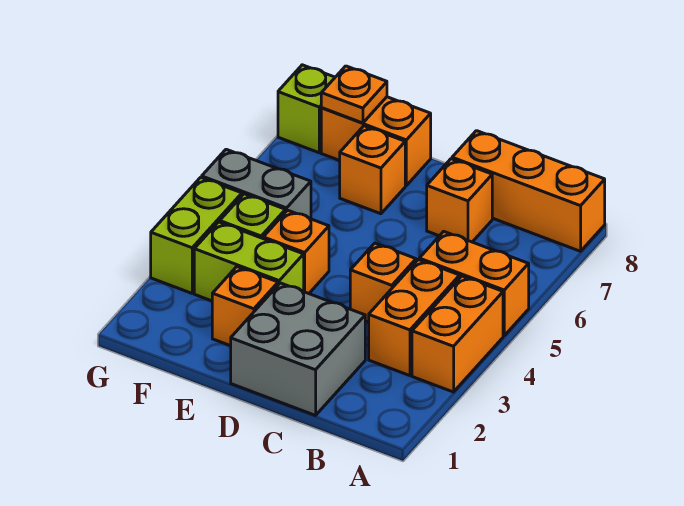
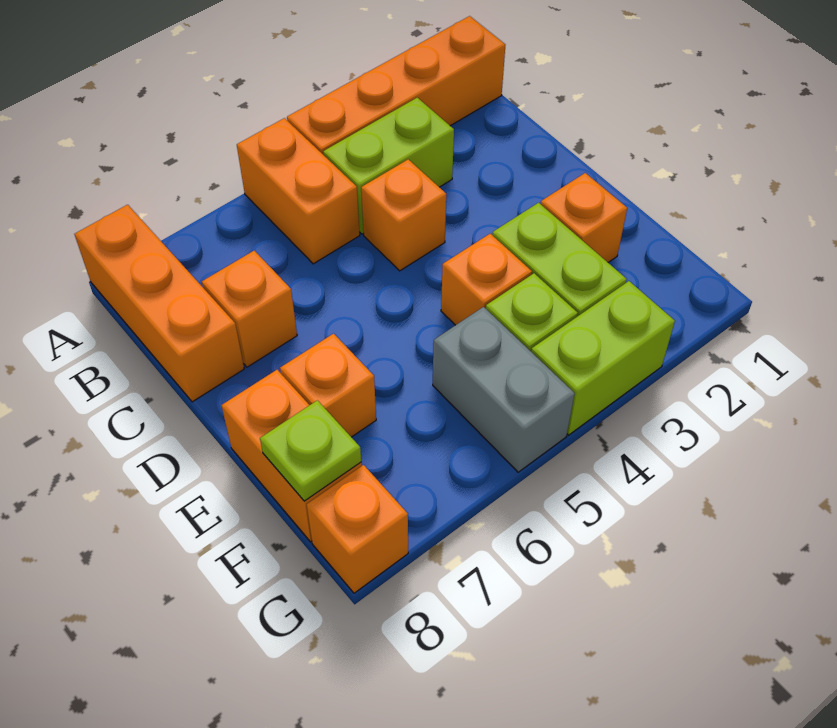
orange brick A3:A4 level 1 -> orange brick A1:A4 level 1
orange brick B3:B4 level 1 -> lime brick B3:B4 level 1
grey brick C1:D2 level 1 -> none
orange plate F8 level 2 -> lime plate F8 level 2
lime brick G8 level 1 -> orange brick G8 level 1

